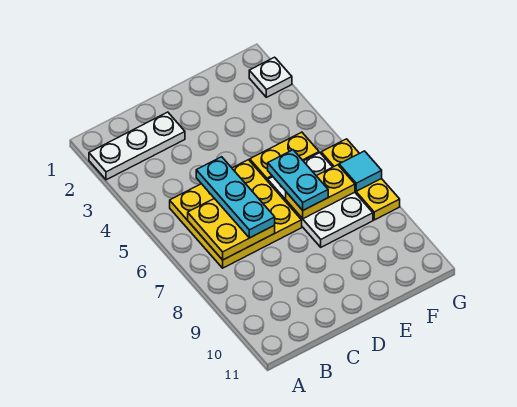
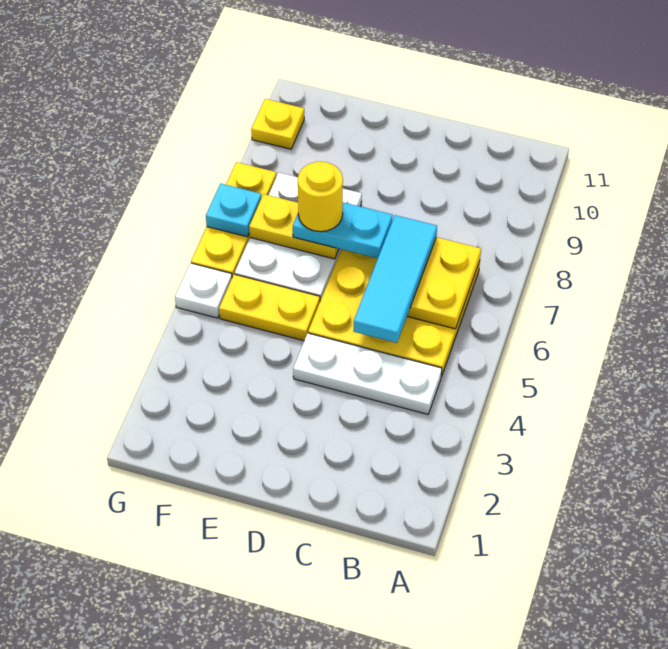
white plate A2:C2 level 1 -> white plate B4:D4 level 1
cyan plate C5:C7 level 3 -> cyan tile C5:C7 level 3
cyan plate E6:E7 level 3 -> cyan plate D7:E7 level 3
none -> yellow round brick E7 level 4
white plate G2 level 1 -> white plate G5 level 1
cyan tile G7 level 2 -> cyan plate G7 level 2
none -> yellow plate G10 level 1

